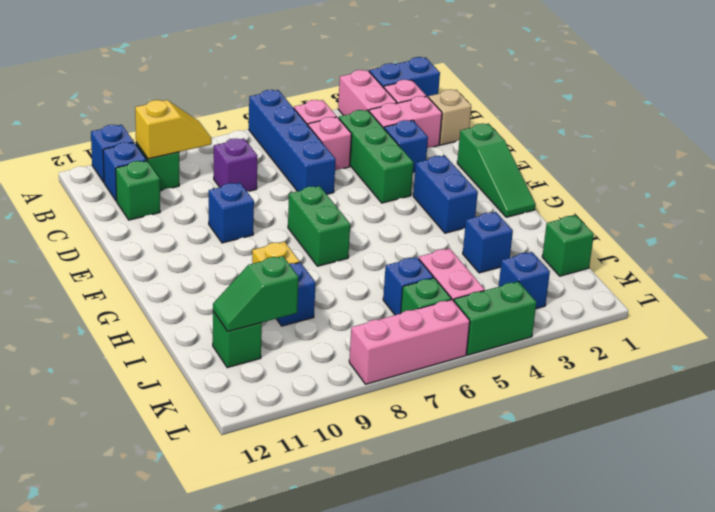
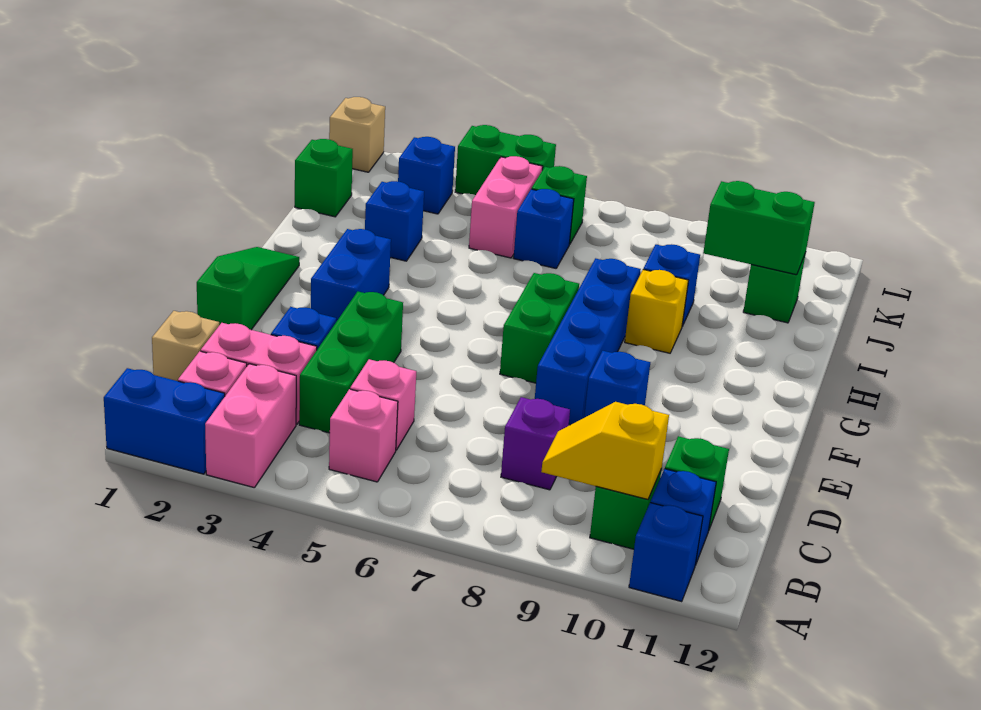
blue brick A6:D6 level 1 -> blue brick E8:H8 level 1
green slope J10:J11 level 2 top 10 -> green brick J10:J11 level 2
none -> tan brick L1 level 1
pink brick L6:L8 level 1 -> none

